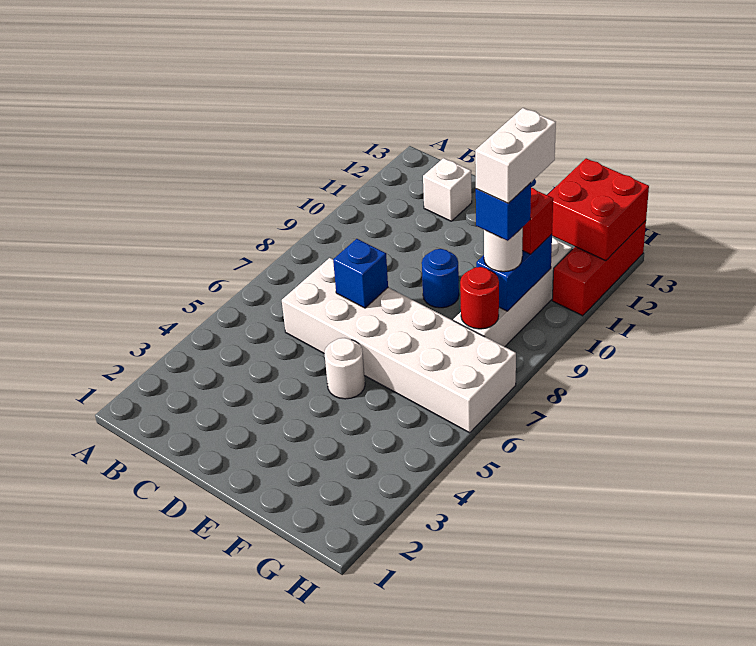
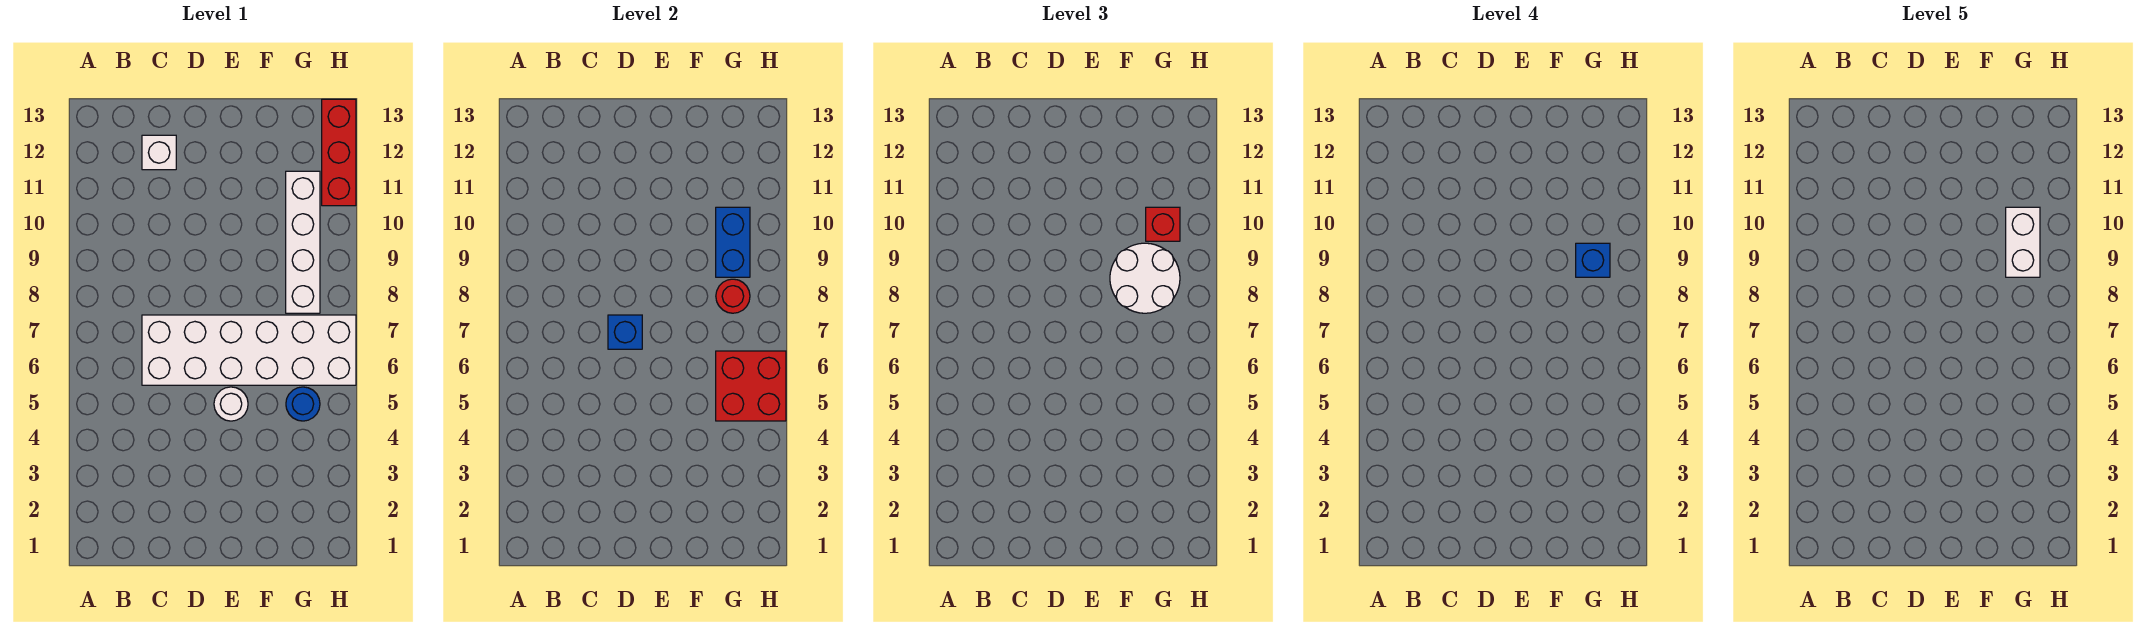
blue round brick E9 level 1 -> blue round brick G5 level 1
white round brick G9 level 3 -> white round brick F8:G9 level 3
red brick G12:H13 level 2 -> red brick G5:H6 level 2

